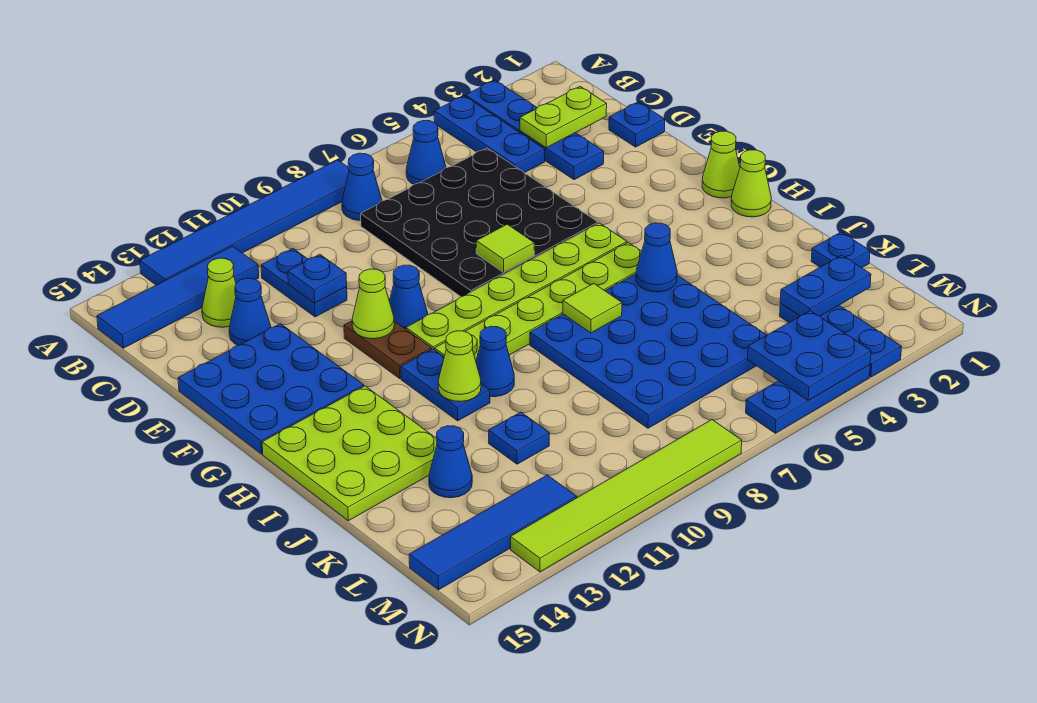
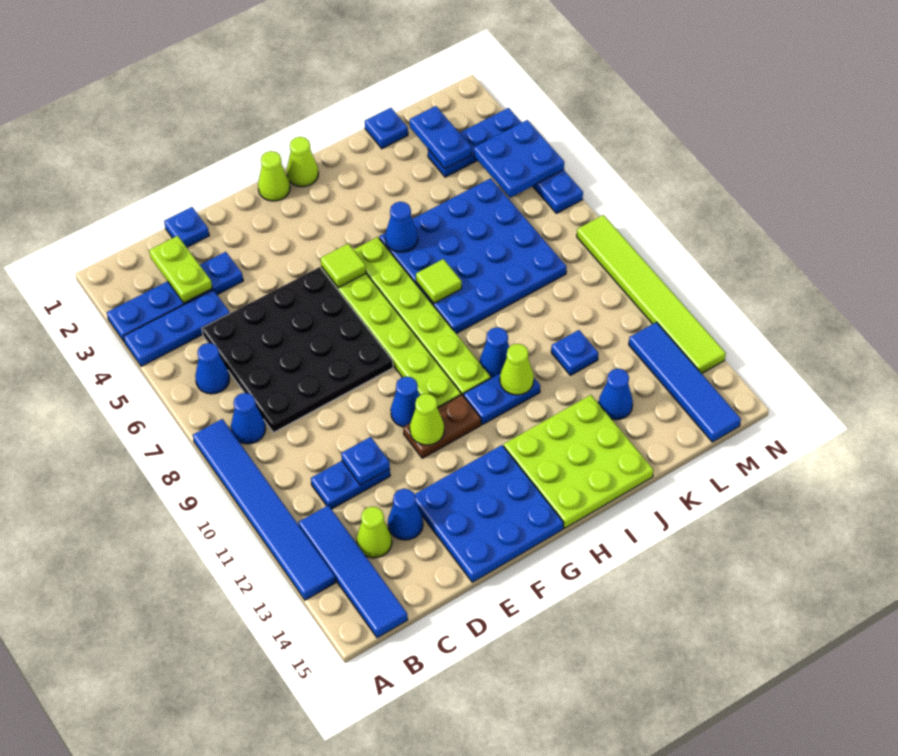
lime tile F7 level 2 -> lime tile G5 level 2

